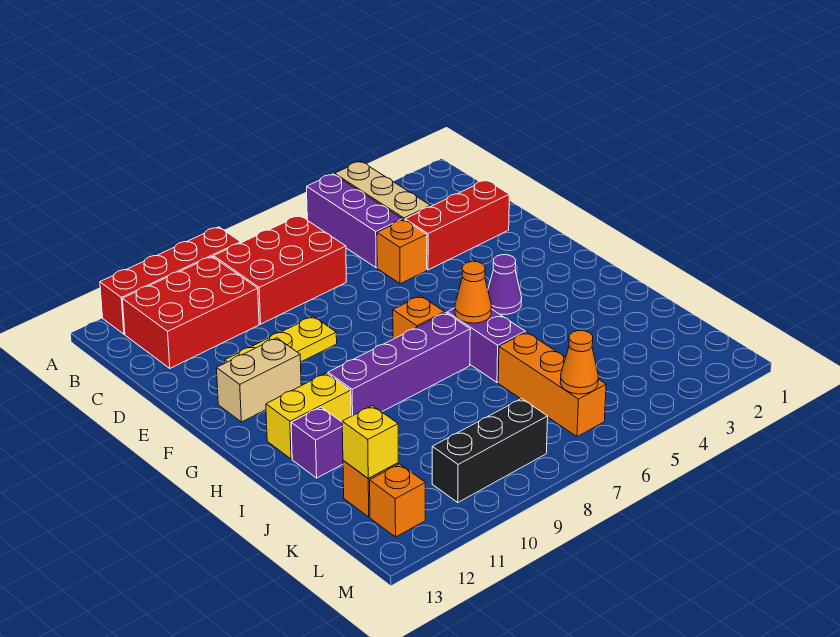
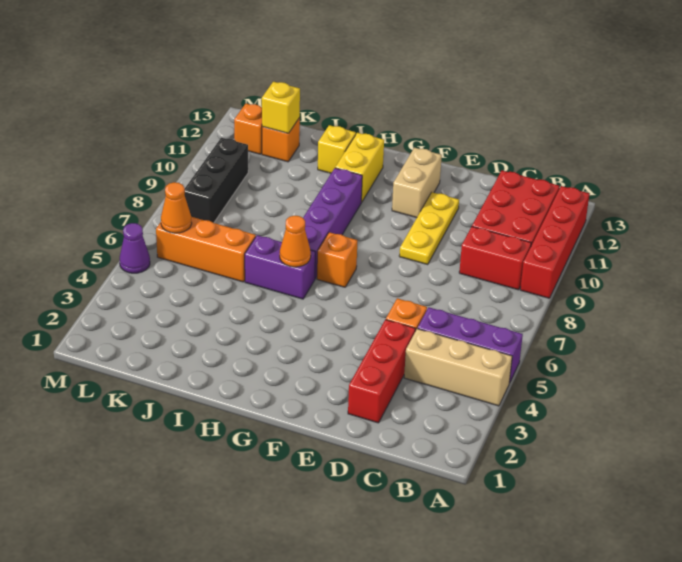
red brick B7:C9 level 1 -> red brick B9:C9 level 1
purple cone G4 level 1 -> purple cone M5 level 1
purple brick I12 level 1 -> yellow brick I12 level 1

